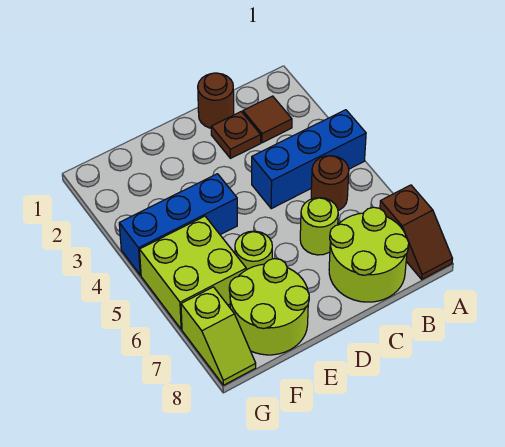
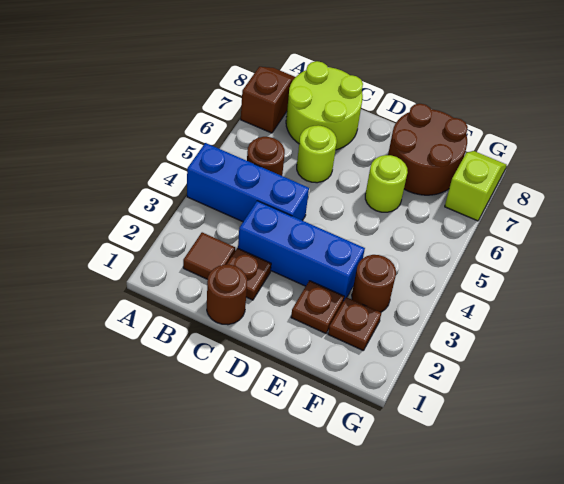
none -> brown plate E2 level 1
blue brick E4:G4 level 1 -> blue brick C3:E3 level 1
lime round brick E7:F8 level 1 -> brown round brick E7:F8 level 1
none -> brown plate F2 level 1
none -> brown round brick F3 level 1
lime brick F5:G6 level 1 -> none

